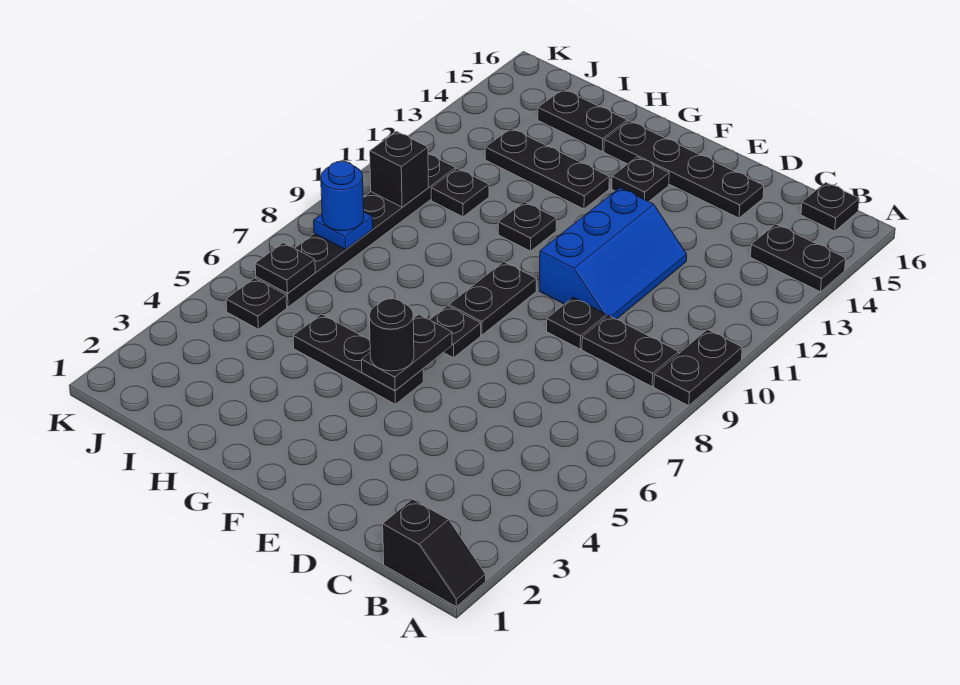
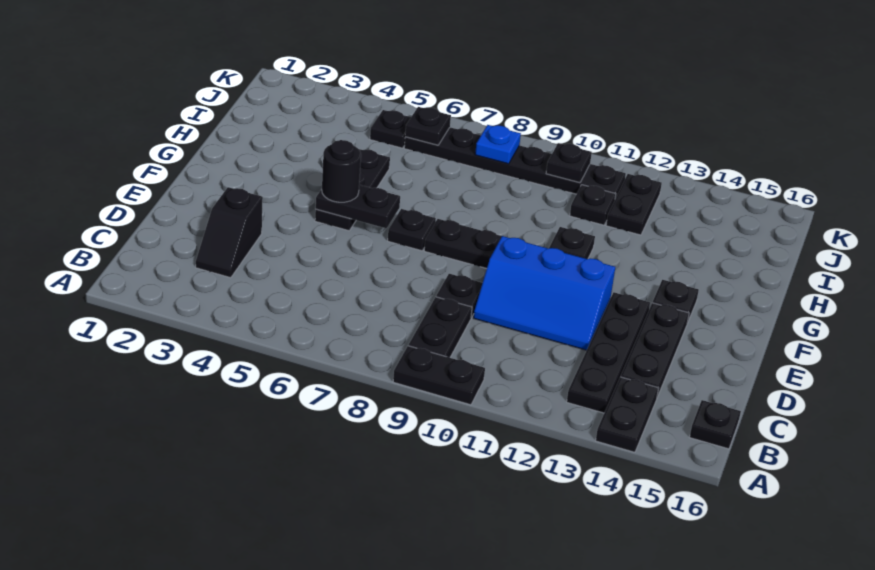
black slope A1:B1 level 1 top B -> black slope C3:D3 level 1 top D
black plate D15:G15 level 1 -> black plate B13:E13 level 1
black plate G13:I13 level 1 -> black plate C14:E14 level 1
black plate H15:I15 level 1 -> black plate I12:J12 level 1
blue round brick J8 level 3 -> none
black brick J10 level 2 -> black plate J10 level 2

